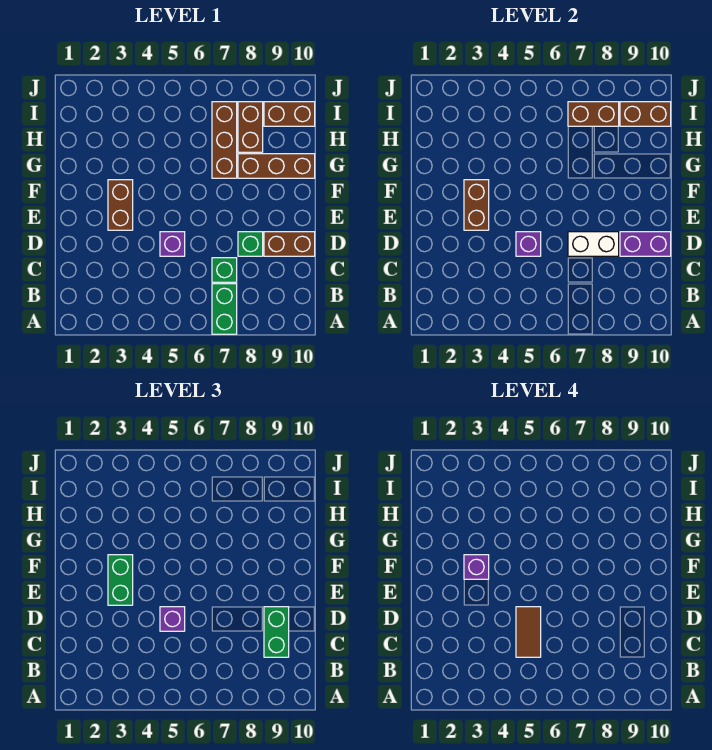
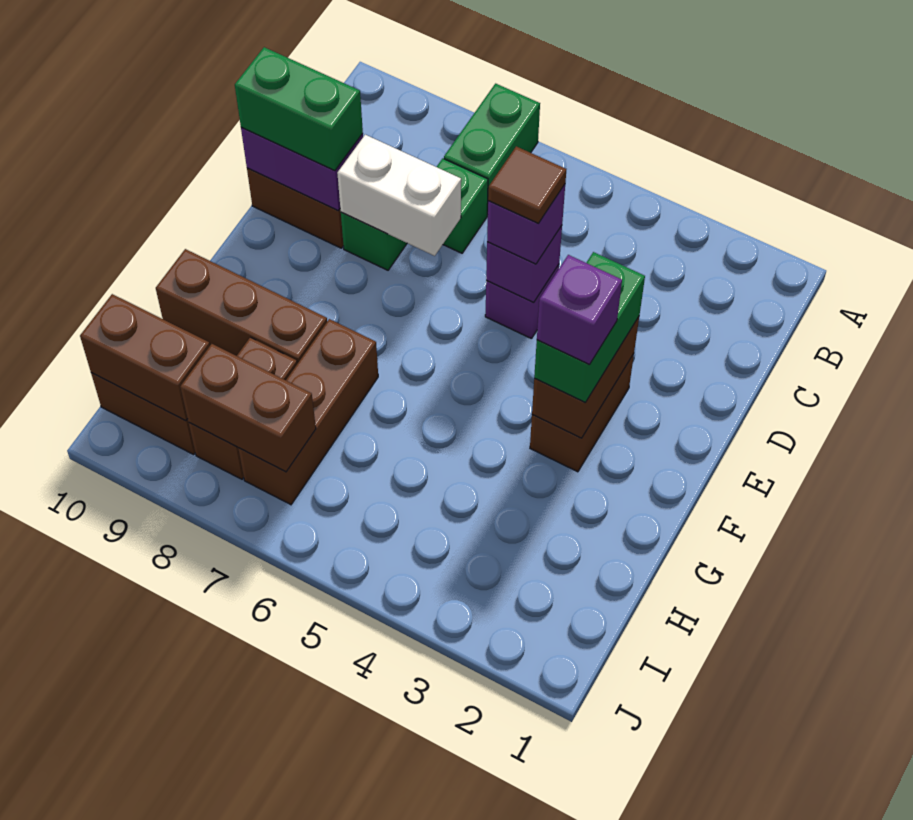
brown tile C5:D5 level 4 -> brown tile D5 level 4
green brick C9:D9 level 3 -> green brick D9:D10 level 3

